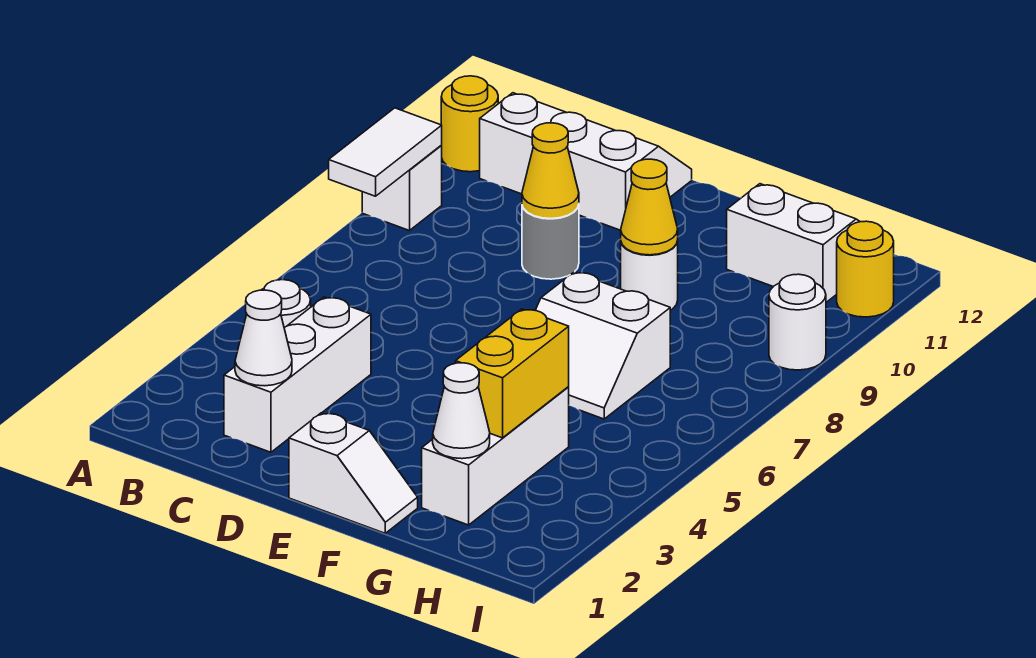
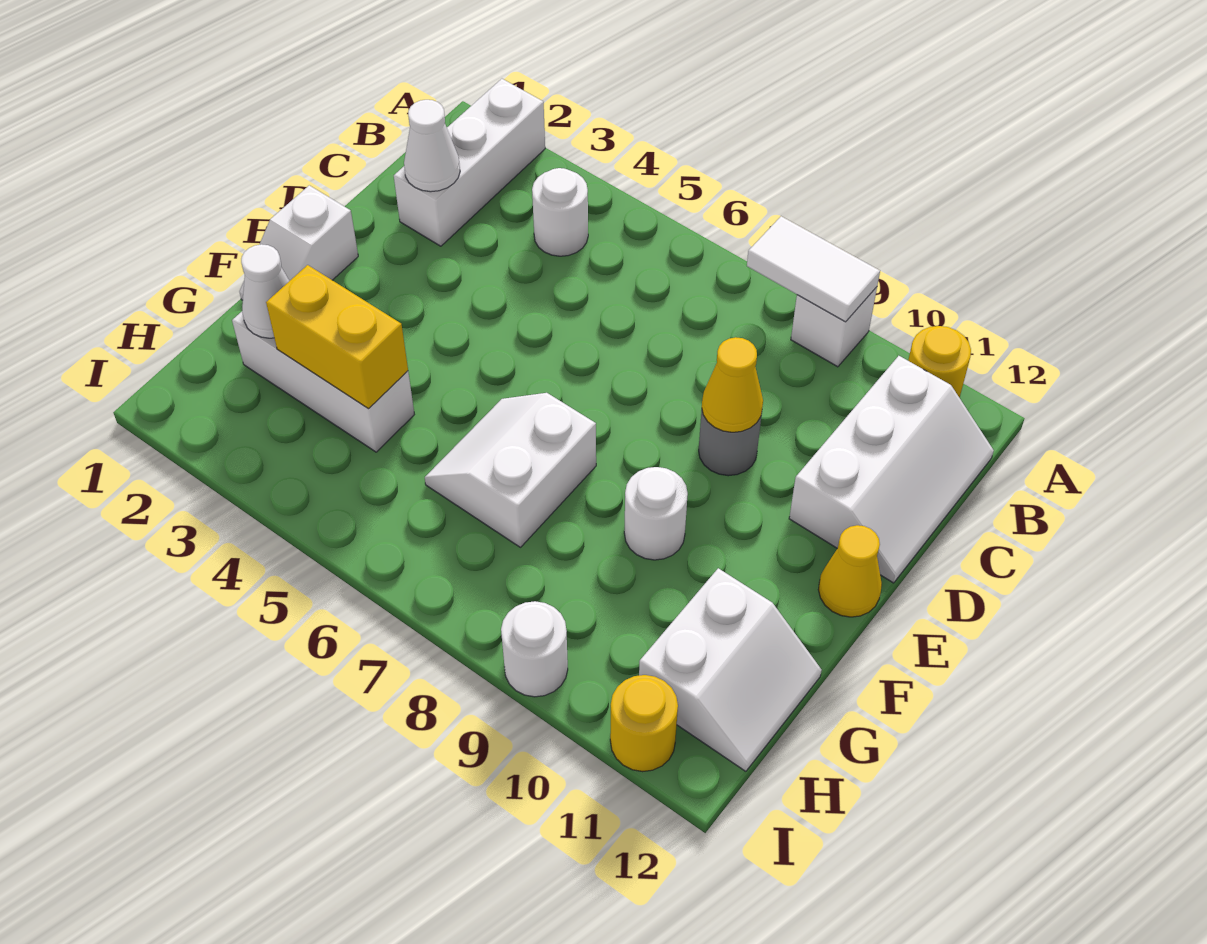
white brick C2:C4 level 1 -> white brick A2:C2 level 1
yellow cone F9 level 2 -> yellow cone E12 level 1

